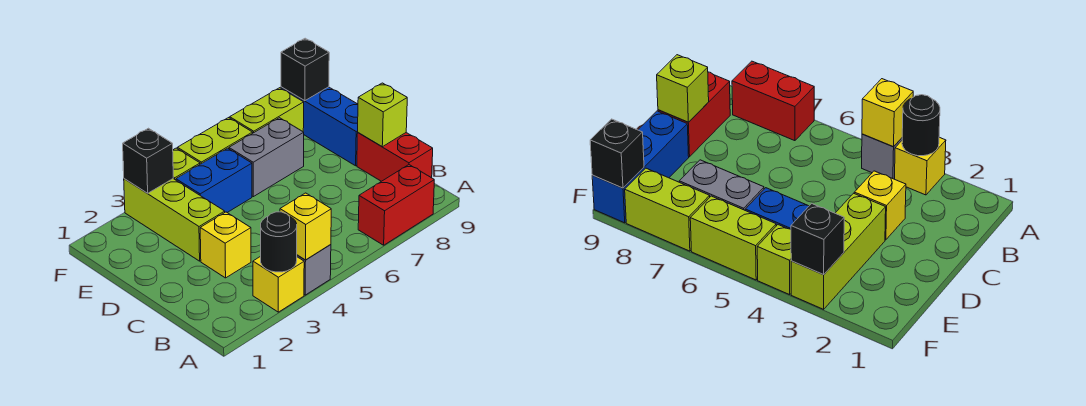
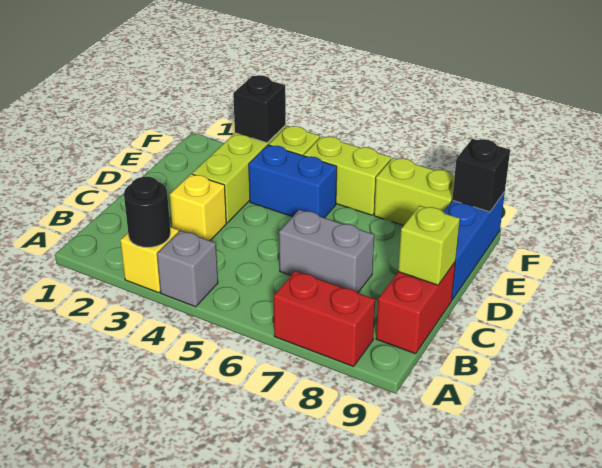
yellow brick A4 level 2 -> none
grey brick E6:E7 level 1 -> grey brick C6:C7 level 1

